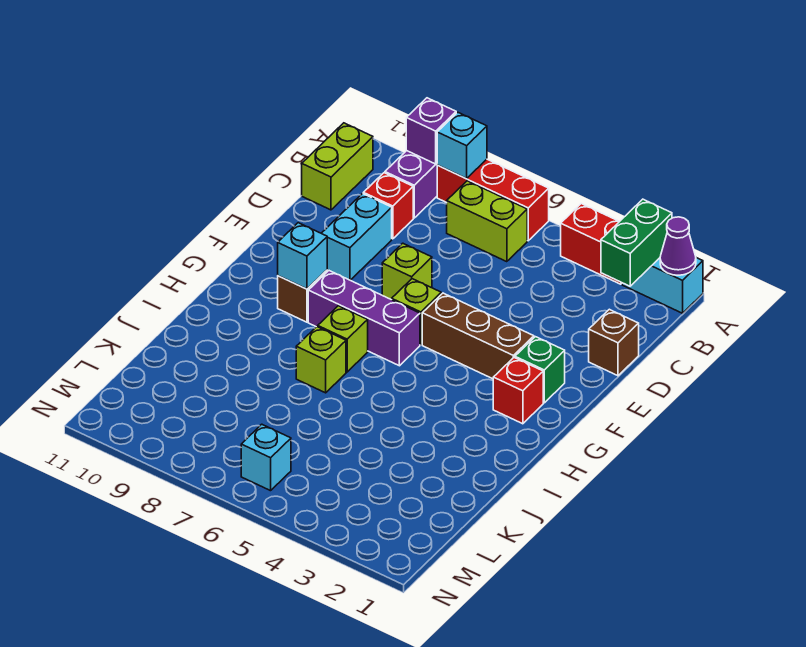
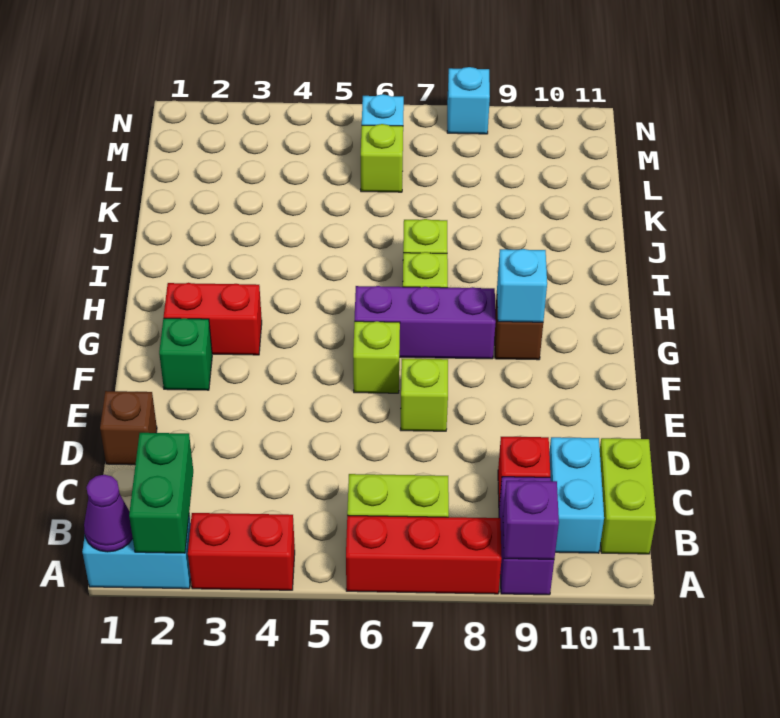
cyan brick A8 level 2 -> cyan brick N8 level 1
cyan brick D9:E9 level 1 -> cyan brick B10:C10 level 1
brown brick F3:F5 level 1 -> none
red brick G2 level 1 -> red brick G2:G3 level 1
none -> lime brick L6 level 1

